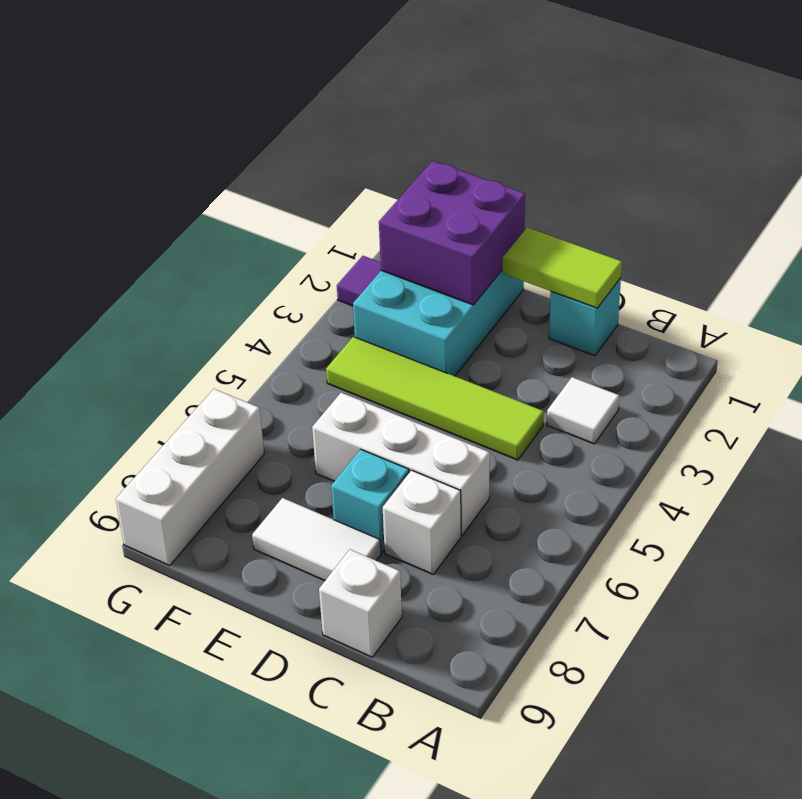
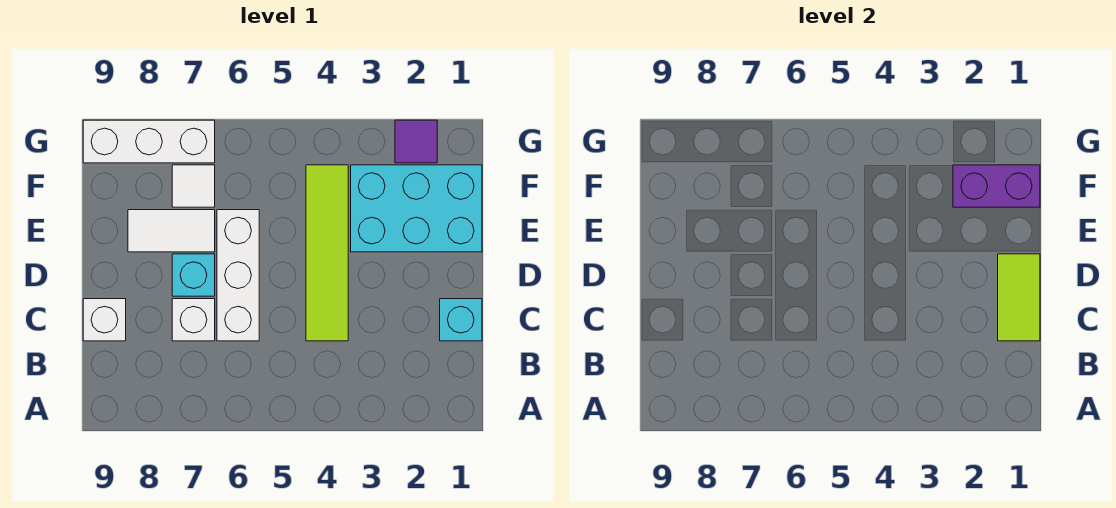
white tile B3 level 1 -> white tile F7 level 1
white tile D8:E8 level 1 -> white tile E7:E8 level 1
purple brick E1:F2 level 2 -> purple brick F1:F2 level 2

